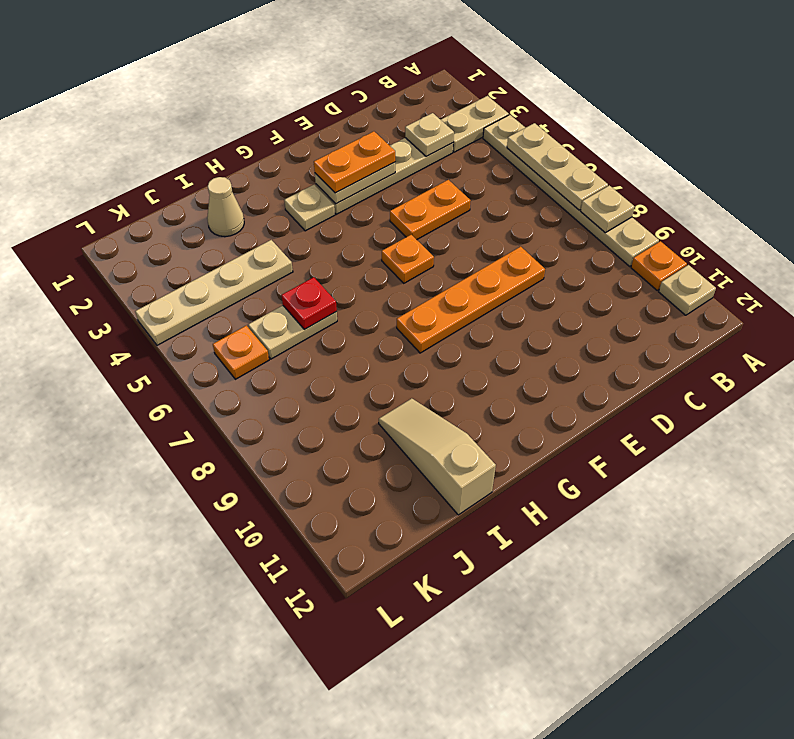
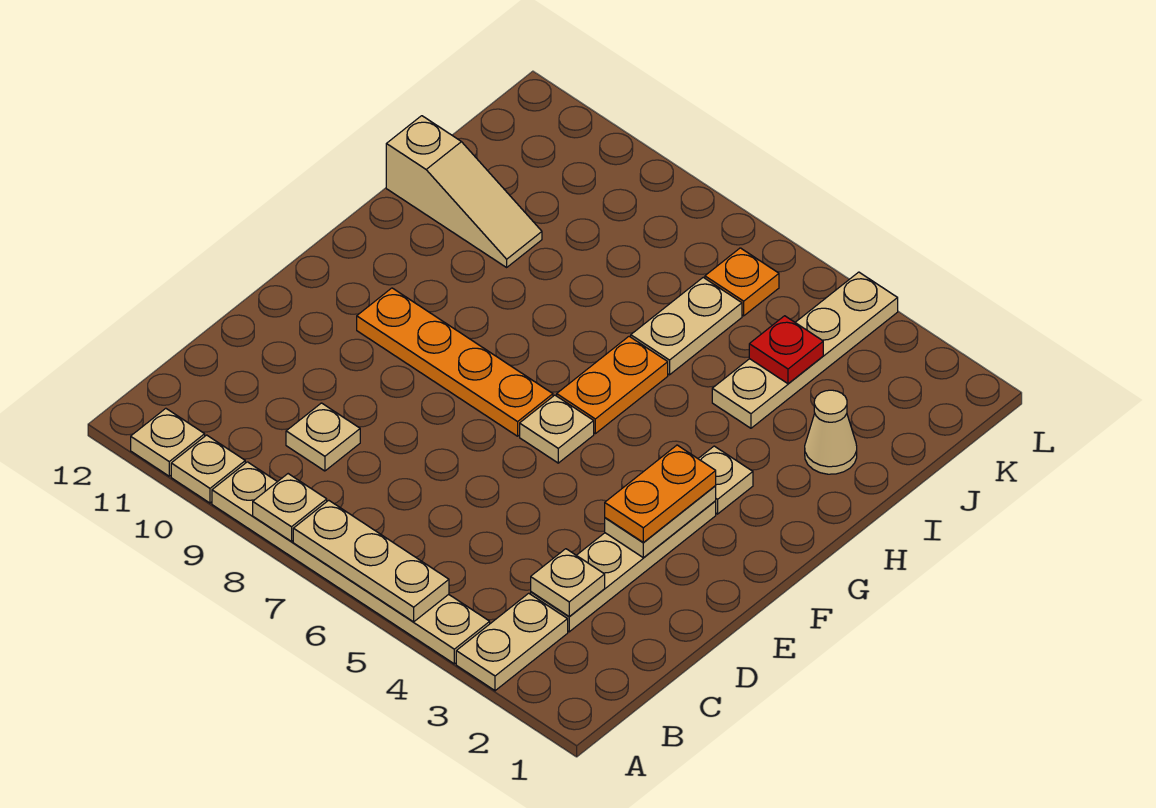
orange plate A10 level 1 -> tan plate A10 level 1
none -> tan plate C9 level 1
orange plate D5:E5 level 1 -> orange plate G6:H6 level 1
orange plate D8:G8 level 1 -> orange plate F7:F10 level 1
orange plate F6 level 1 -> tan plate F6 level 1
red plate I6 level 2 -> red plate J4 level 2

